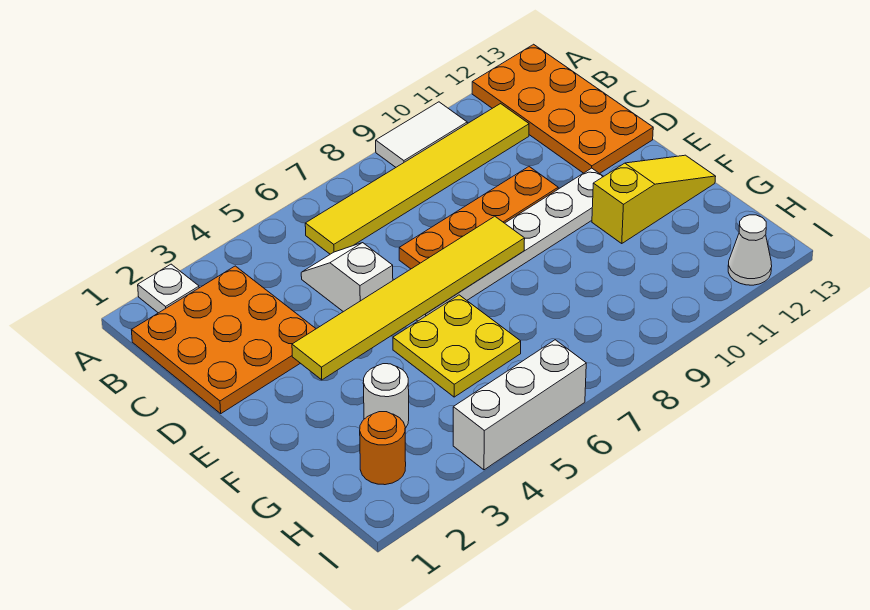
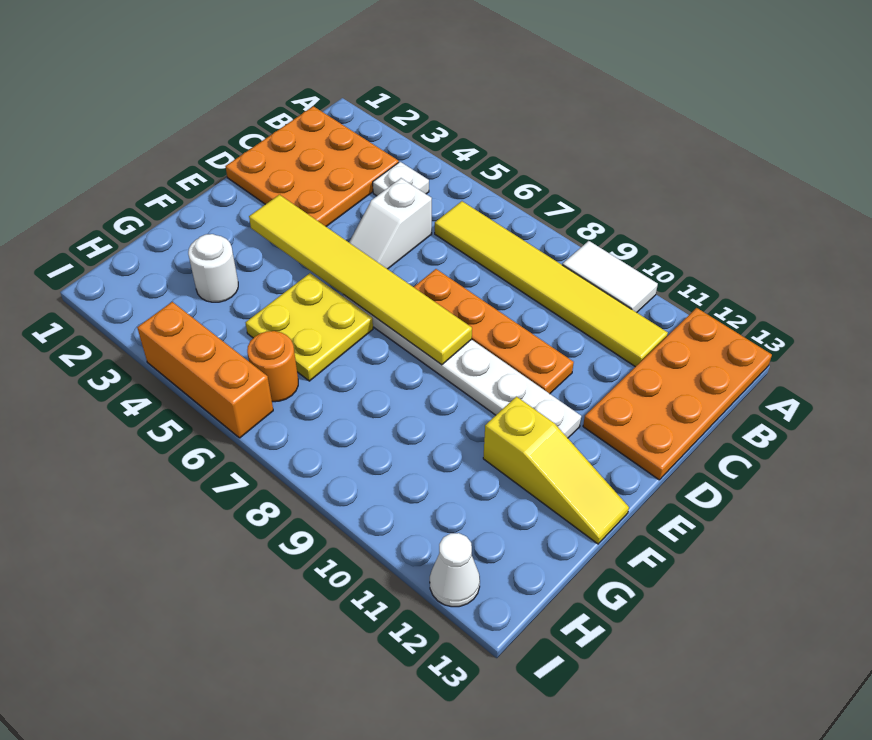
white plate A2 level 1 -> white plate B4 level 1
white slope C5:D5 level 1 top D -> white slope C5:D5 level 1 top C
orange round brick H2 level 1 -> orange round brick H6 level 1
white brick I4:I6 level 1 -> orange brick I4:I6 level 1

